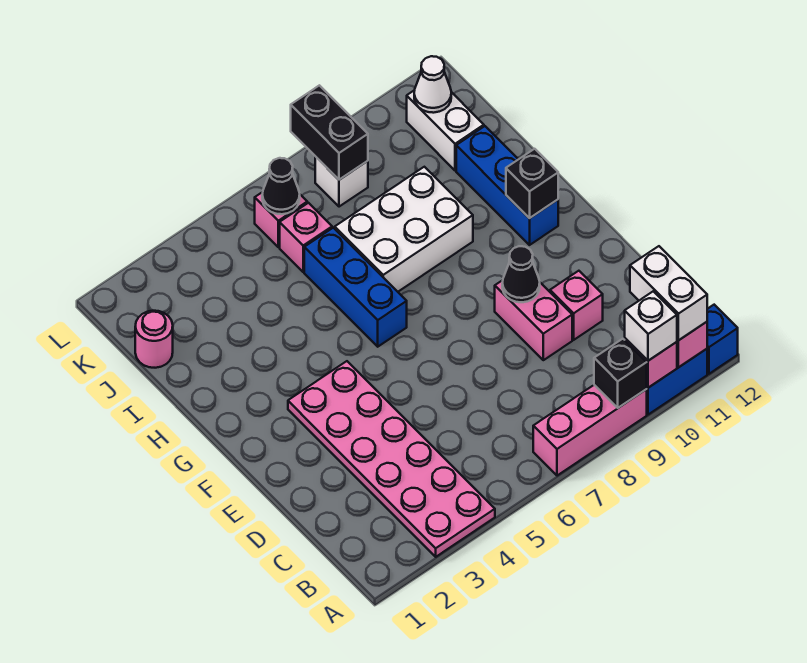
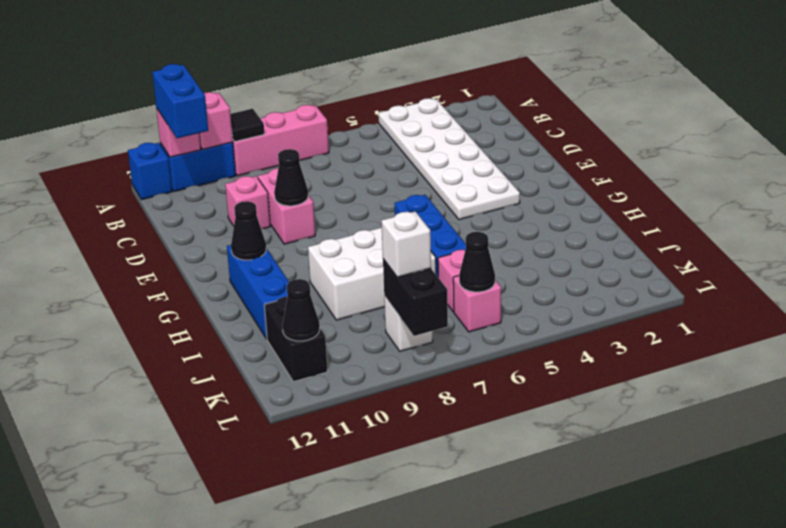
pink plate A3:F4 level 1 -> white plate A3:F4 level 1
black brick A9 level 2 -> black tile A9 level 2
white brick A10 level 3 -> white brick K8 level 3
white brick A11:B11 level 3 -> blue brick A11:B11 level 3
black brick G11 level 2 -> black cone G11 level 2
pink round brick J1 level 1 -> none
white brick J11:K11 level 1 -> black brick J11:K11 level 1
white cone K11 level 2 -> black cone K11 level 2

